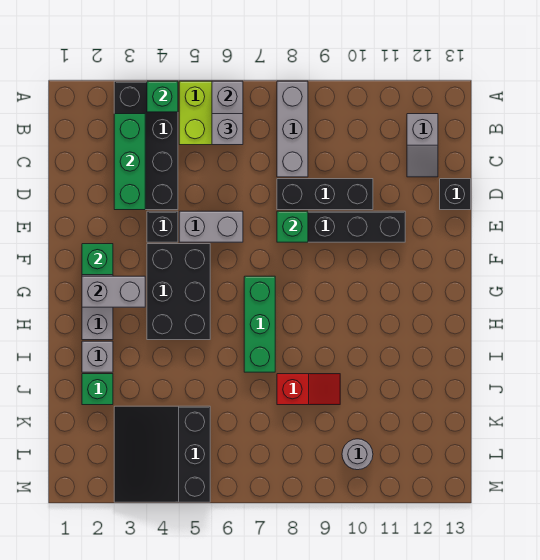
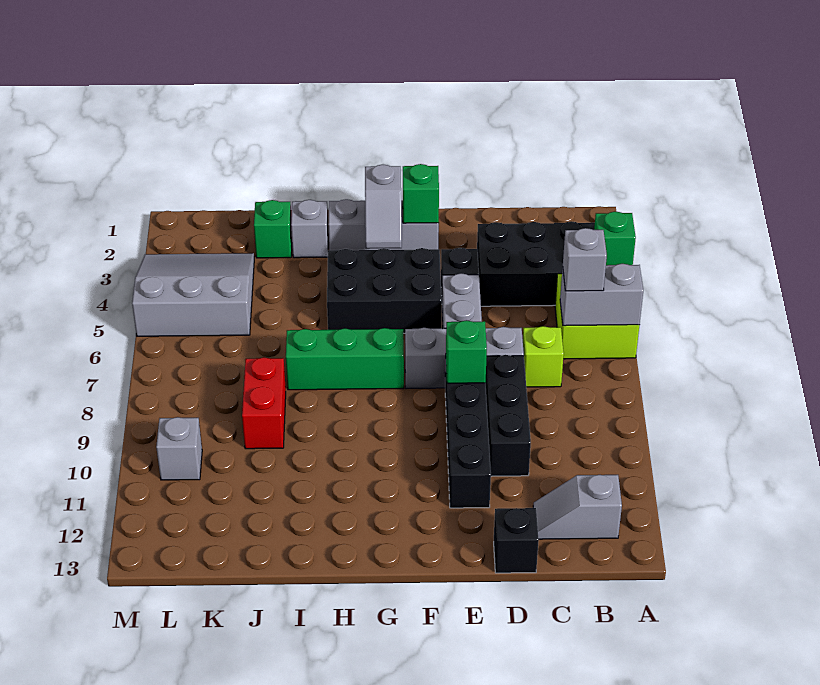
grey brick A8:C8 level 1 -> grey brick D7:F7 level 1
green brick B3:D3 level 2 -> none
none -> lime brick C7 level 1
grey brick G2:G3 level 2 -> grey slope G2:G3 level 2 top 2
red slope J8:J9 level 1 top 8 -> red brick J8:J9 level 1
black slope K3:M5 level 1 top 5 -> grey slope K3:M5 level 1 top 5
grey round brick L10 level 1 -> grey brick L10 level 1

